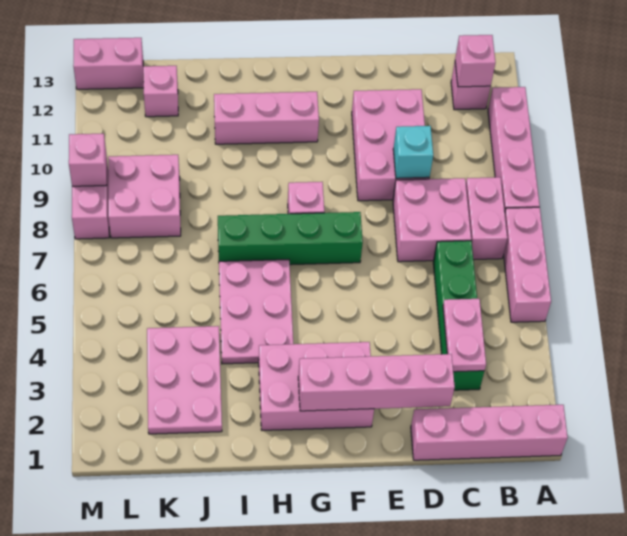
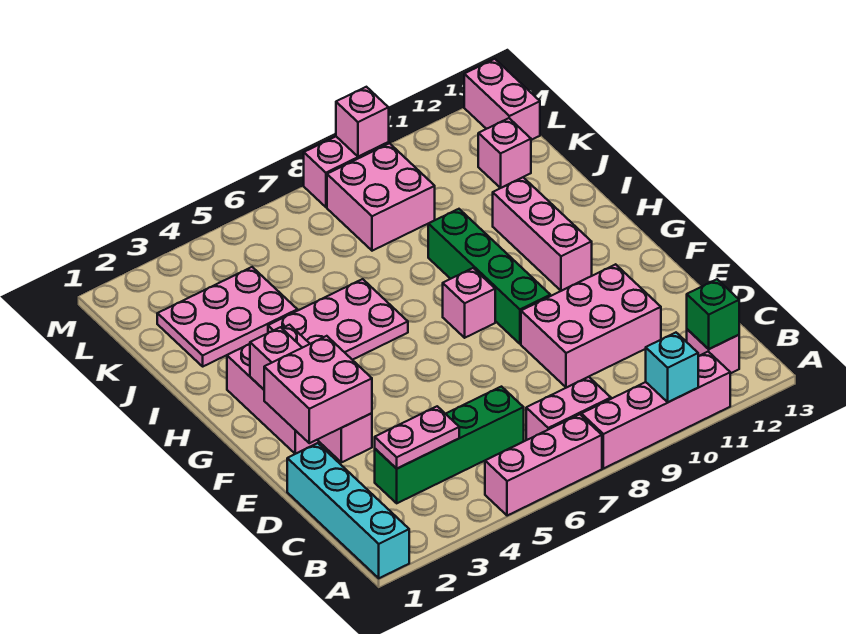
pink brick A1:D1 level 1 -> cyan brick A1:D1 level 1
pink brick B12 level 2 -> green brick B12 level 2
pink brick C7:D8 level 1 -> pink brick D1:E2 level 3
cyan brick D9 level 2 -> cyan brick A10 level 2
green brick F7:I7 level 1 -> green brick F9:I9 level 1

